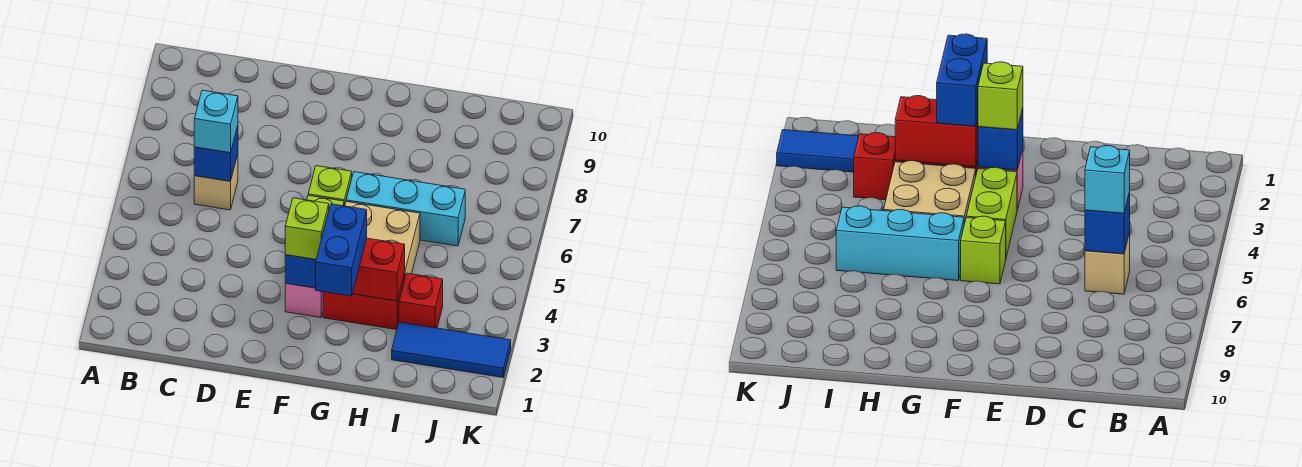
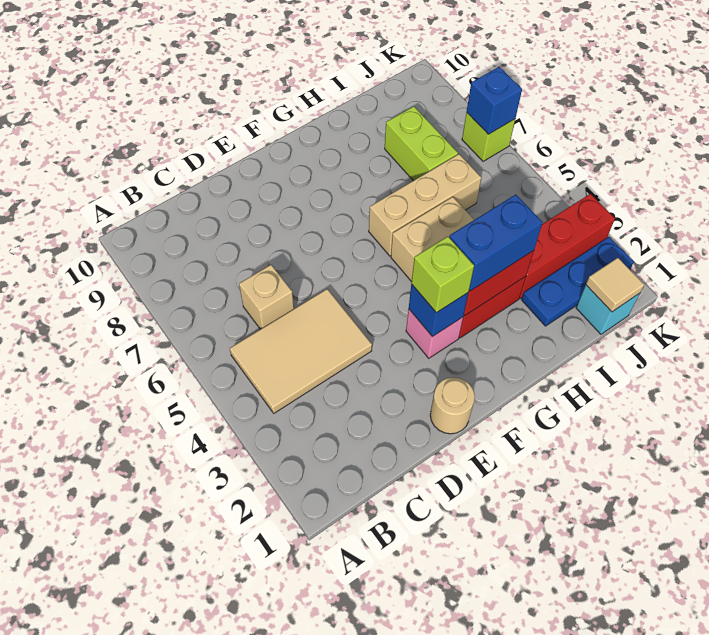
none -> tan tile B4:D5 level 1
blue brick C6 level 2 -> blue brick K7 level 2
cyan brick C6 level 3 -> cyan brick J1 level 1
none -> tan round brick E1 level 1
lime brick F4:F5 level 1 -> lime brick I7:I8 level 1
lime brick F6 level 1 -> lime brick K7 level 1
blue brick G2:G3 level 3 -> blue brick G3:H3 level 3
cyan brick G6:I6 level 1 -> tan brick G6:I6 level 1
blue tile I2:K2 level 1 -> blue plate I2:K2 level 1
red brick I3 level 1 -> red brick I3:K3 level 1
none -> tan tile J1 level 2

